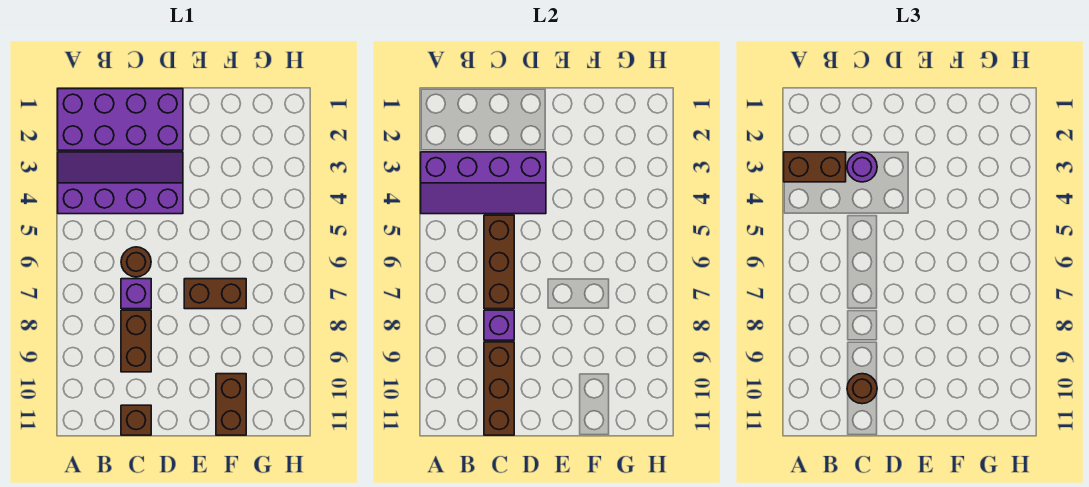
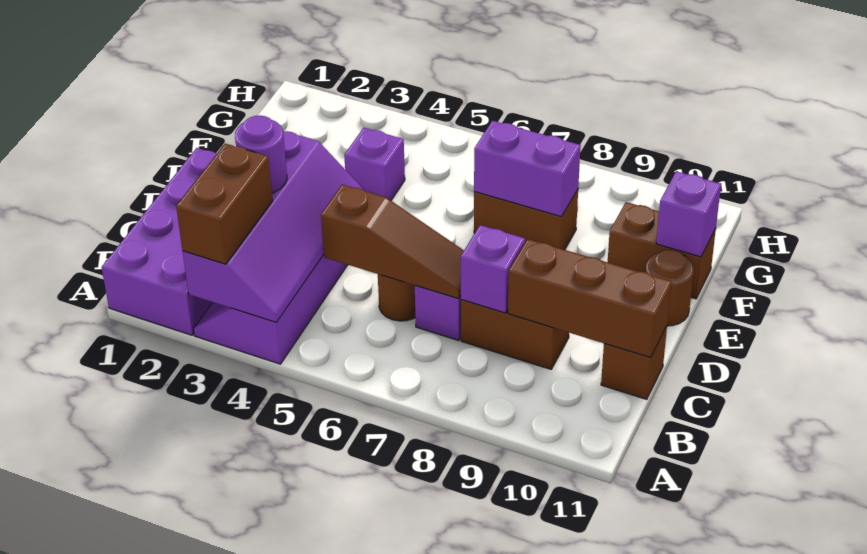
brown brick C5:C7 level 2 -> brown slope C5:C7 level 2 top 5
brown round brick C10 level 3 -> brown round brick E11 level 1
brown brick E7:F7 level 1 -> brown brick F7:F8 level 1
none -> purple brick F4 level 1
none -> purple brick F7:F8 level 2
none -> purple brick F11 level 2

